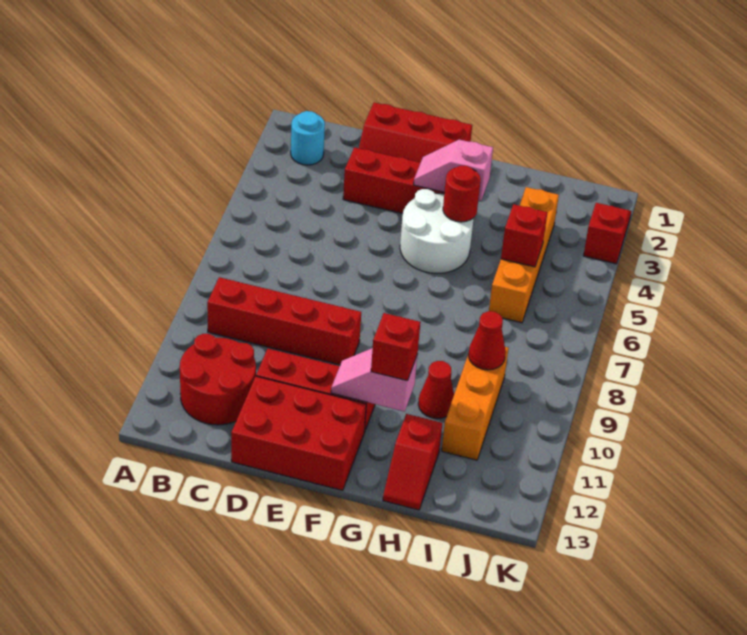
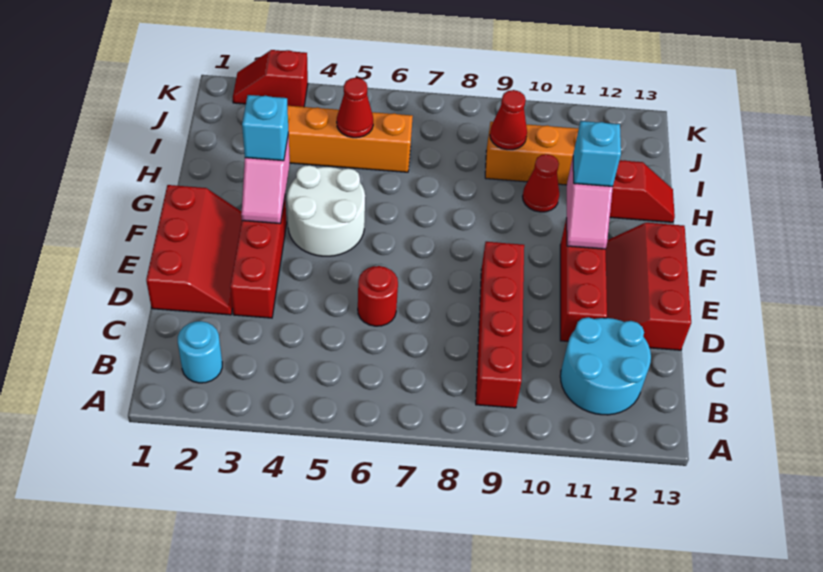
red round brick B11:C12 level 1 -> cyan round brick B11:C12 level 1
red brick D12:F13 level 1 -> red slope D12:F13 level 1 top 13
none -> cyan brick G3 level 3
red round brick G4 level 2 -> red round brick D6 level 1
red brick G11 level 3 -> cyan brick G11 level 3
red brick I5 level 2 -> red cone I5 level 2

